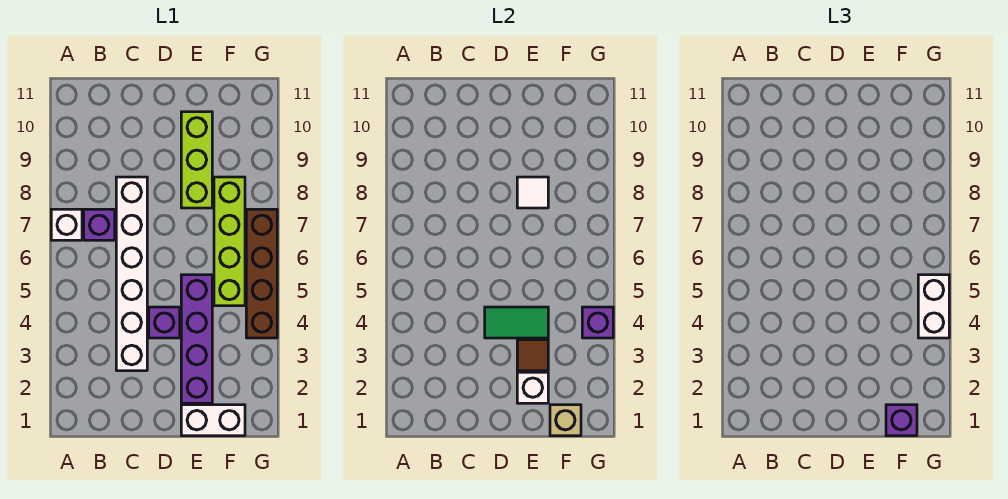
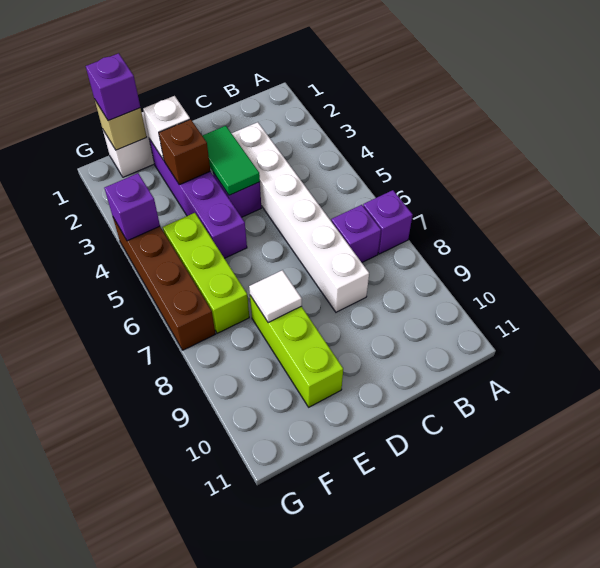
white brick A7 level 1 -> purple brick A7 level 1
green tile D4:E4 level 2 -> green tile D3:D4 level 2
brown tile E3 level 2 -> brown brick E3 level 2
lime brick F5:F8 level 1 -> lime brick F5:F7 level 1
white brick G4:G5 level 3 -> none

